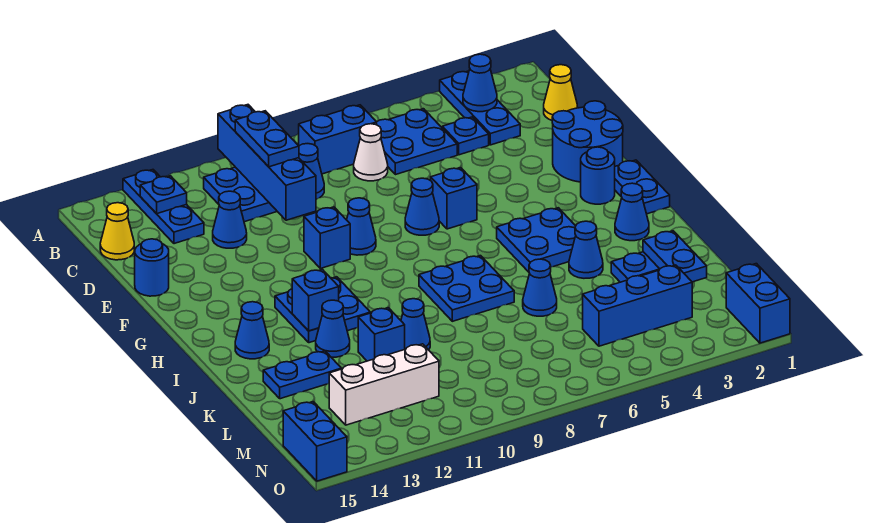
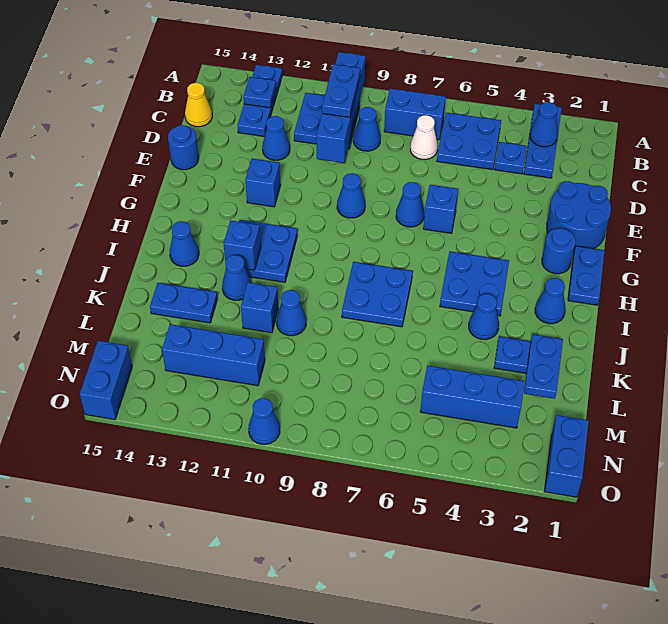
yellow cone C1 level 1 -> none
blue brick F10 level 1 -> blue brick F12 level 1
blue cone K6 level 1 -> blue cone O10 level 1
white brick M11:M13 level 1 -> blue brick M11:M13 level 1

